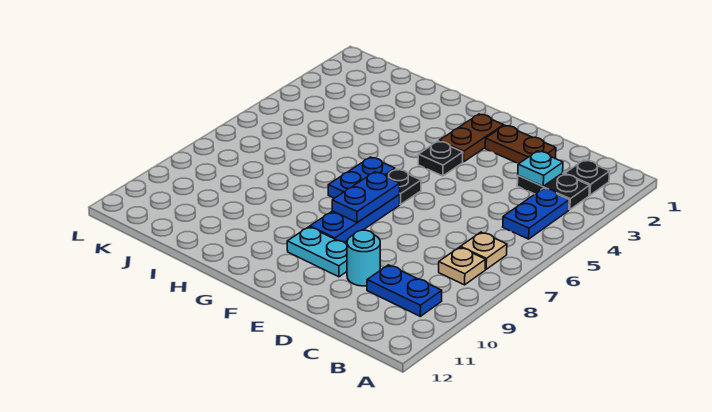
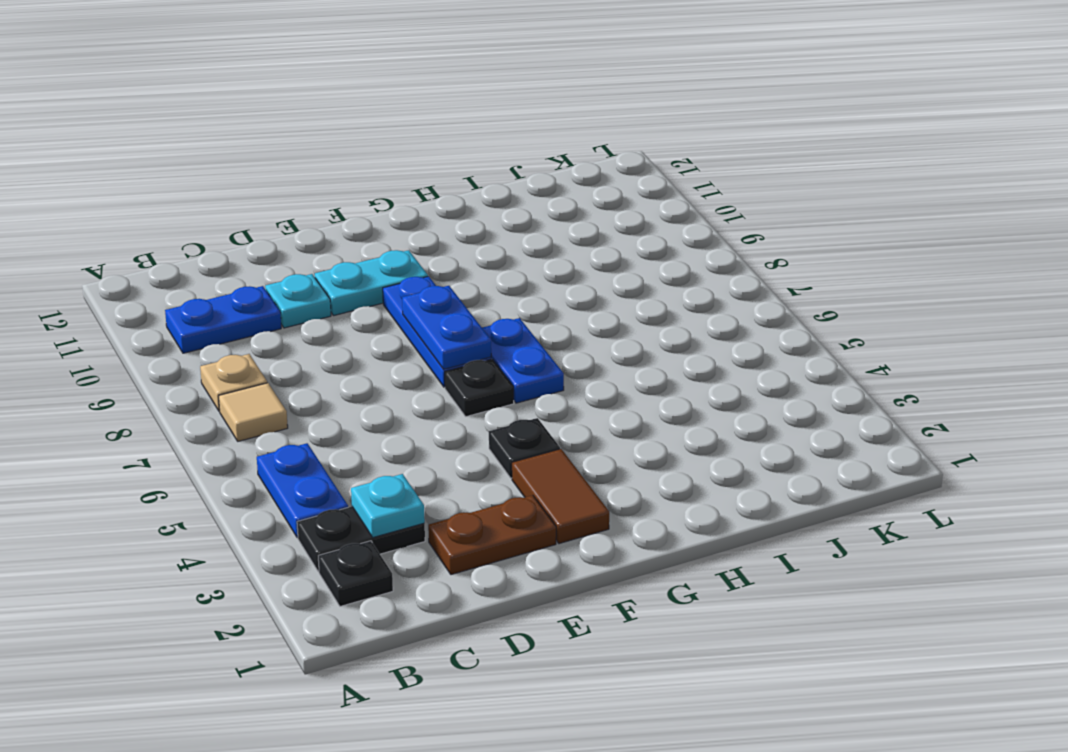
tan plate B7 level 1 -> tan tile B7 level 1
cyan round brick D10 level 1 -> cyan plate D10 level 1
brown plate F2:F3 level 1 -> brown tile F2:F3 level 1

